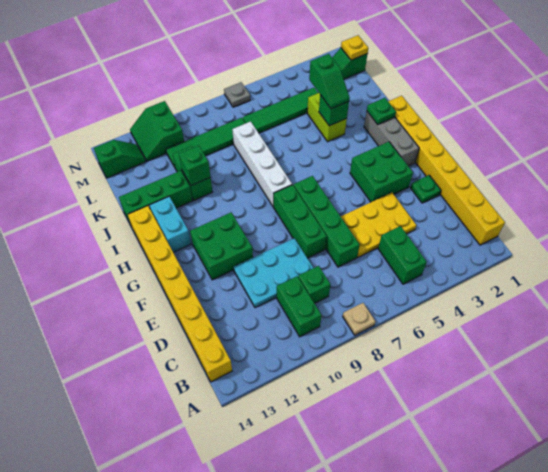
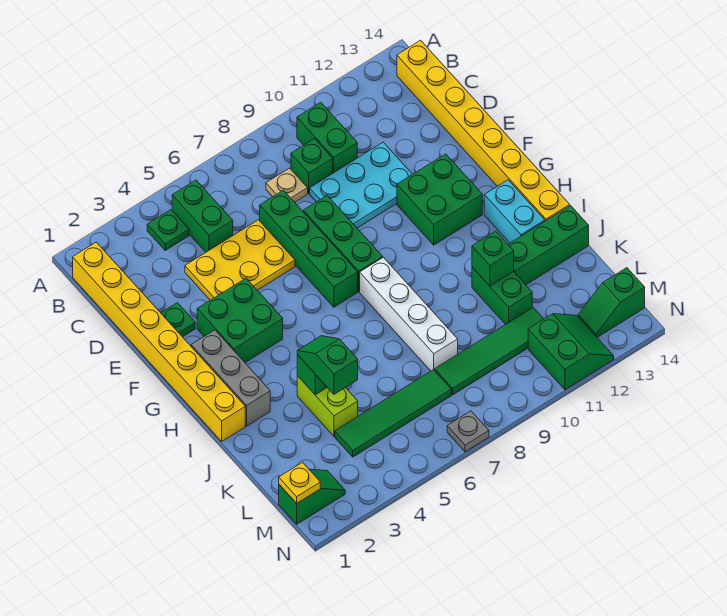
tan plate A8 level 1 -> tan plate C8 level 1
green plate I2 level 2 -> green plate B4 level 1

